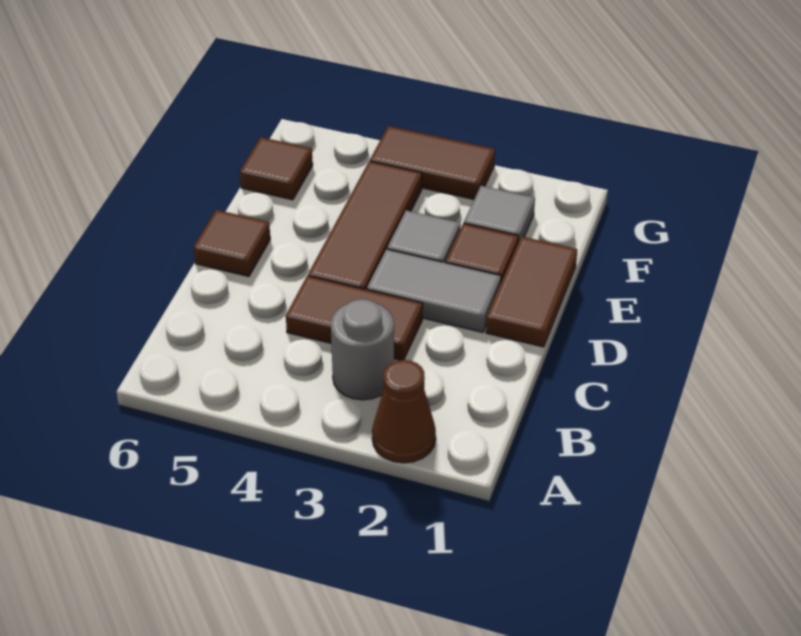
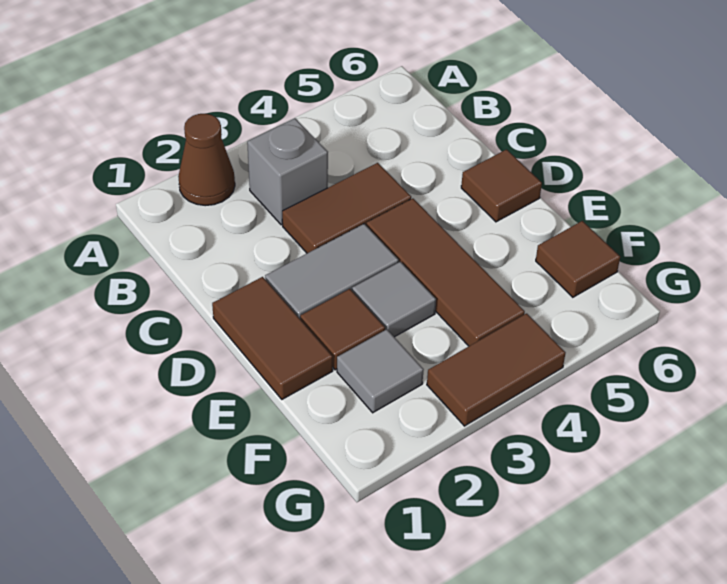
grey round brick B3 level 1 -> grey brick B3 level 1

